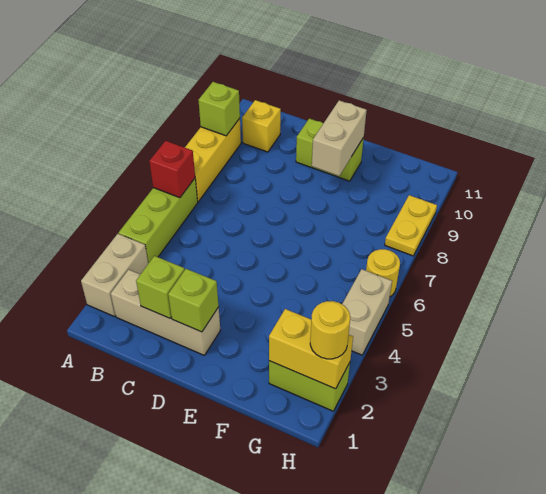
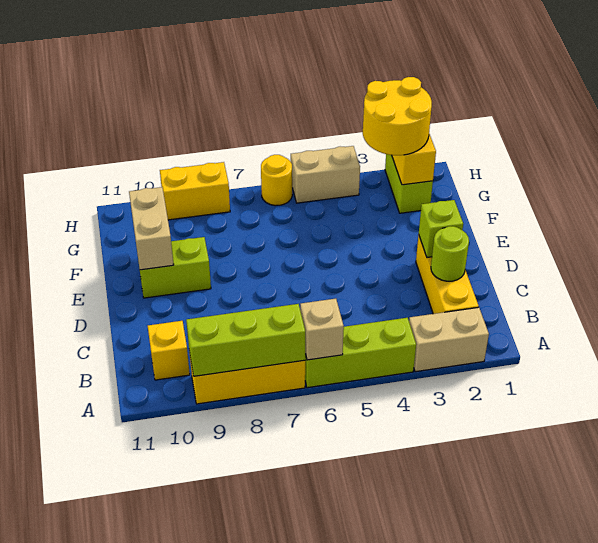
red brick A6 level 2 -> tan brick A6 level 2
lime brick A9 level 2 -> lime brick A7:A9 level 2
tan brick B2:D2 level 1 -> yellow brick B2:D2 level 1
lime brick C2 level 2 -> lime round brick C2 level 2
lime brick D10:E10 level 1 -> lime brick E9:E10 level 1
tan brick E9:E10 level 2 -> tan brick E10:F10 level 2
yellow round brick H2 level 3 -> yellow round brick G2:H3 level 3
yellow plate H8:H9 level 1 -> yellow brick H8:H9 level 1

